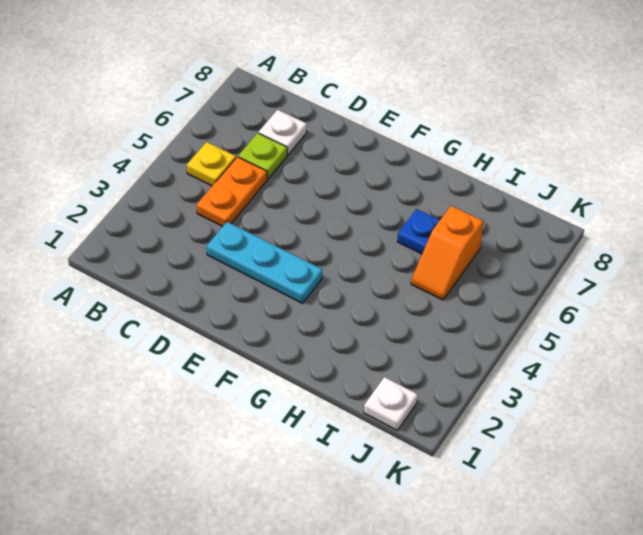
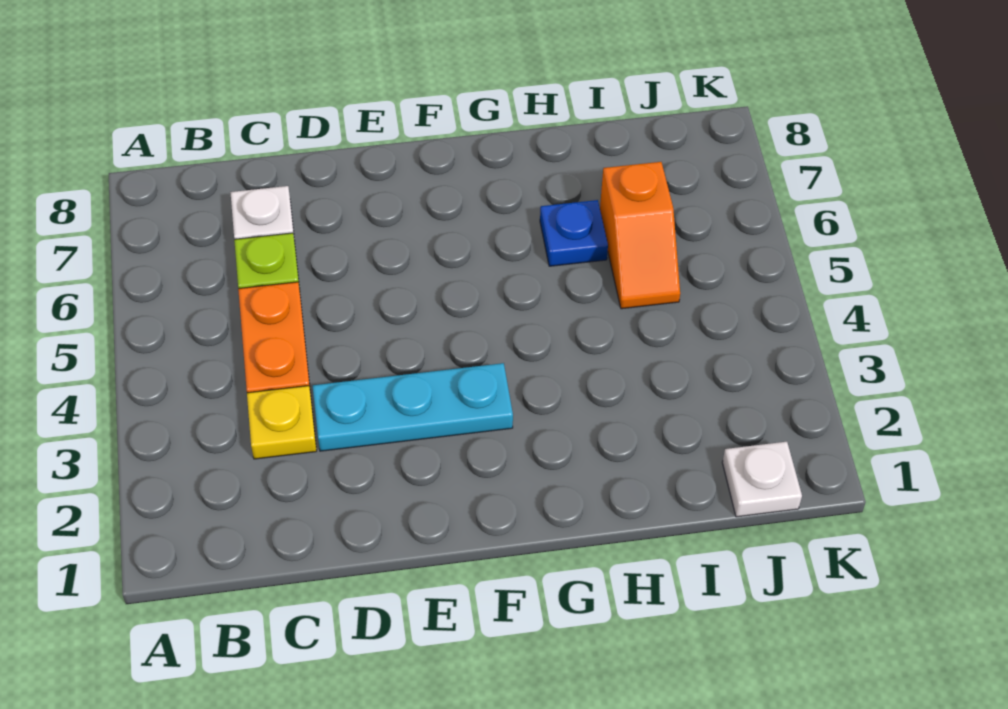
yellow plate B5 level 1 -> yellow plate C3 level 1

